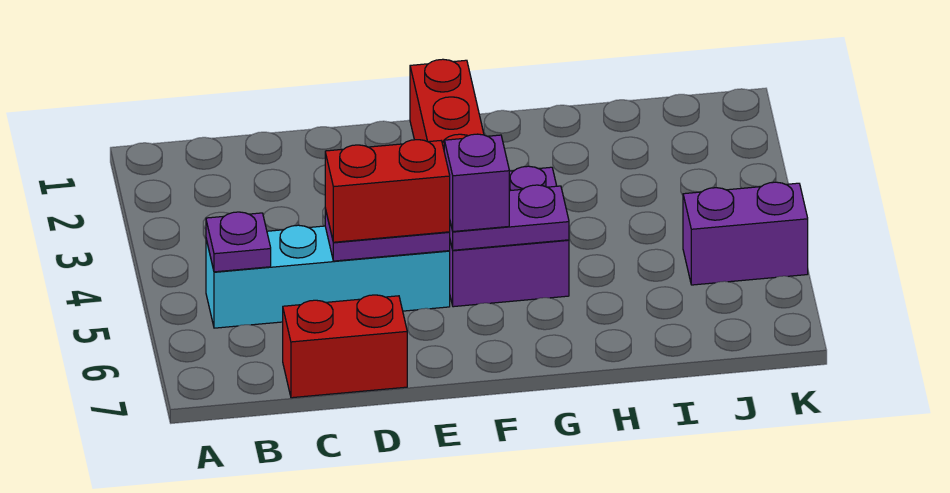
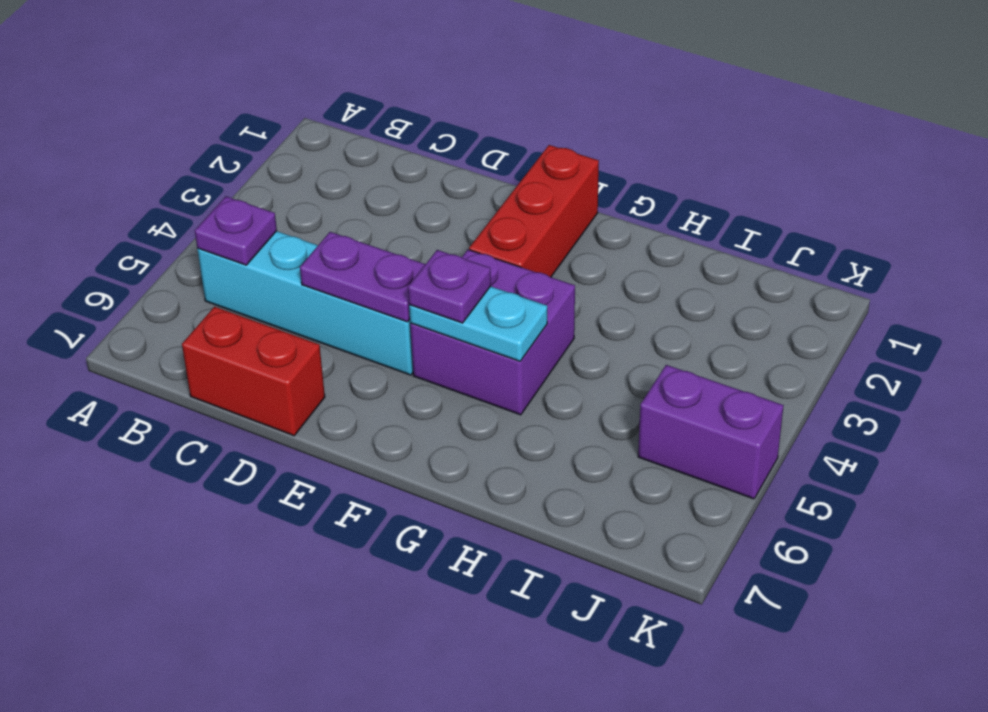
red brick D5:E5 level 3 -> none
purple plate F5:G5 level 2 -> cyan plate F5:G5 level 2
purple brick F5 level 3 -> purple plate F5 level 3

